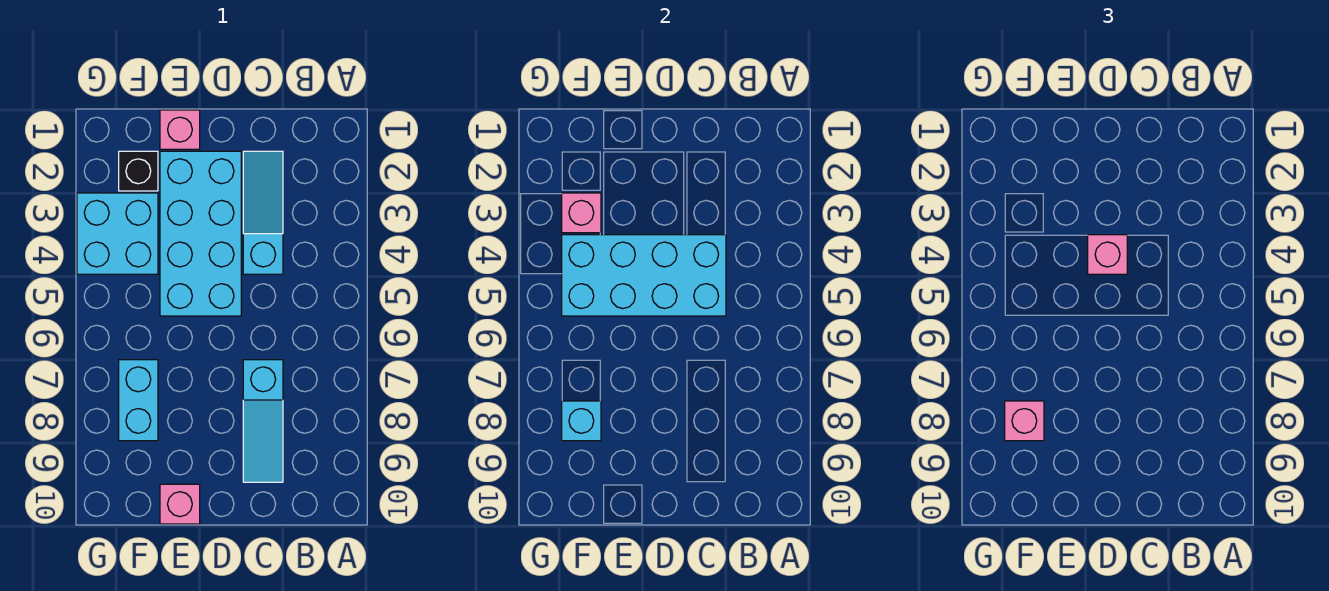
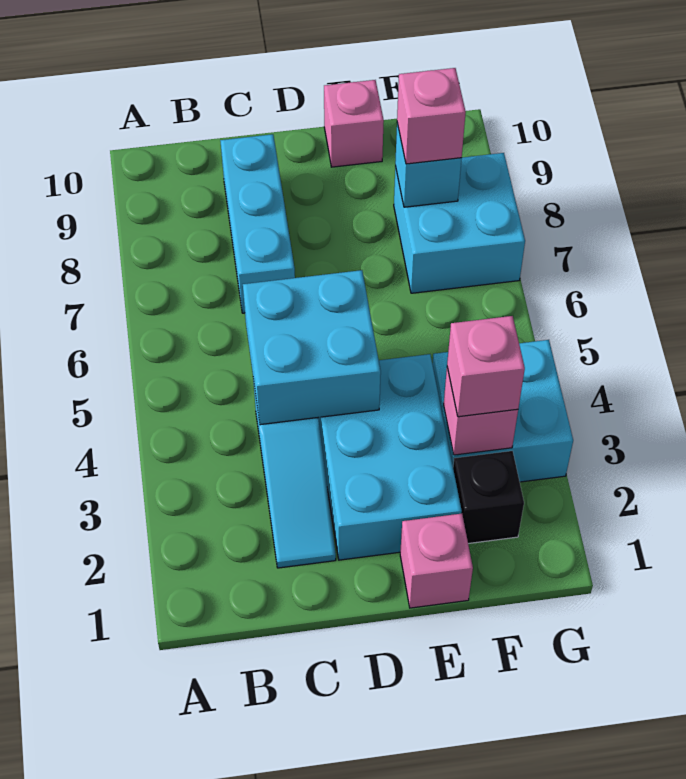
cyan brick C4:F5 level 2 -> cyan brick C4:D5 level 2
cyan slope C7:C9 level 1 top 7 -> cyan brick C7:C9 level 1
cyan brick D2:E5 level 1 -> cyan brick D2:E4 level 1
pink brick D4 level 3 -> pink brick F3 level 3
cyan brick F7:F8 level 1 -> cyan brick F7:G8 level 1

